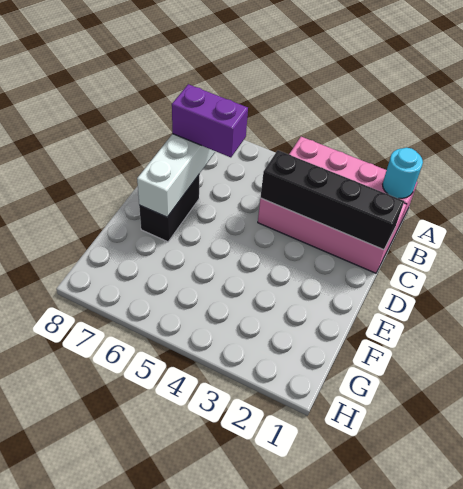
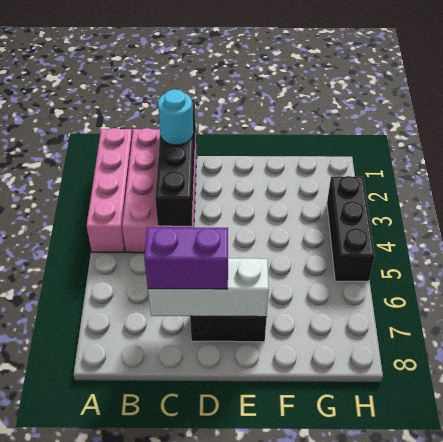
cyan round brick A1 level 2 -> cyan round brick C2 level 3
purple brick C6:C7 level 3 -> purple brick C7:D7 level 3
none -> black brick H3:H5 level 1

